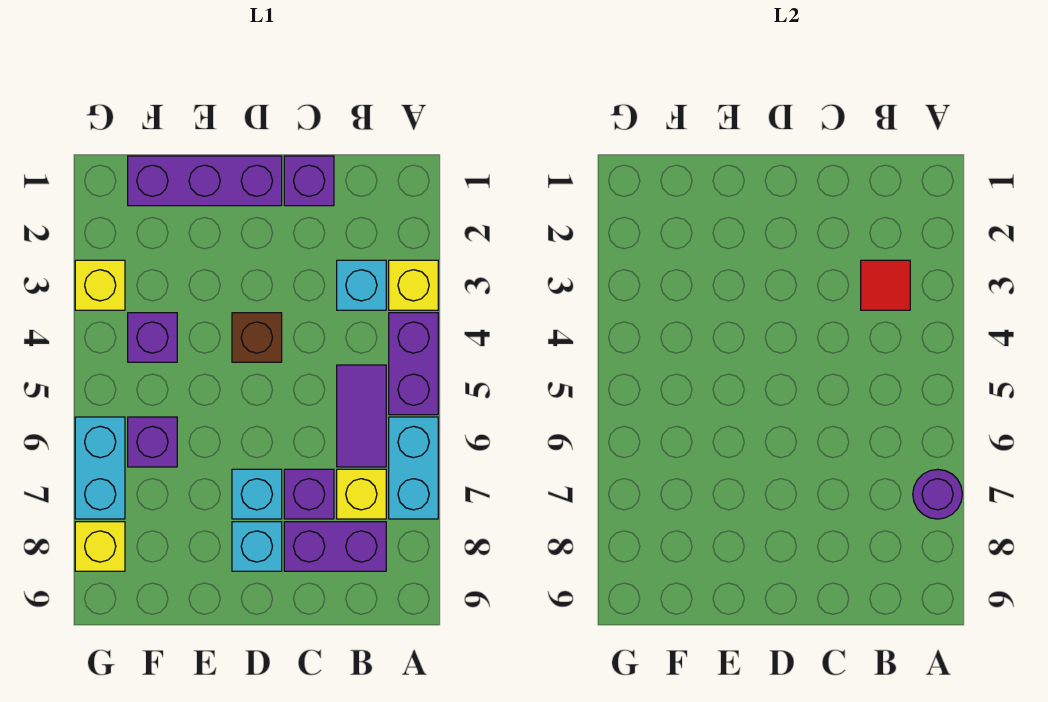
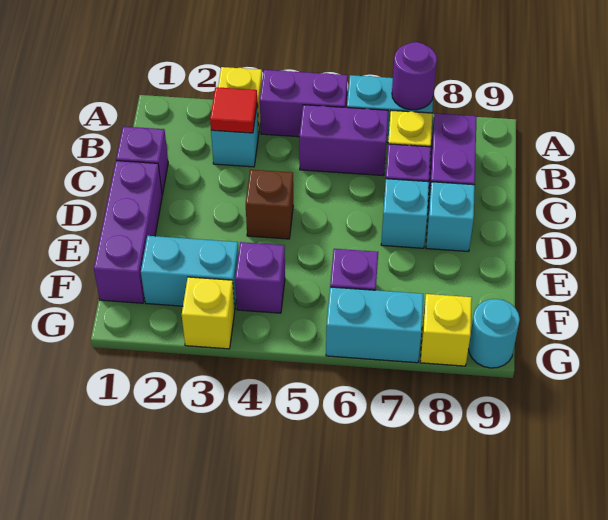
purple tile B5:B6 level 1 -> purple brick B5:B6 level 1
none -> cyan brick F2:F3 level 1
none -> cyan round brick G9 level 1

